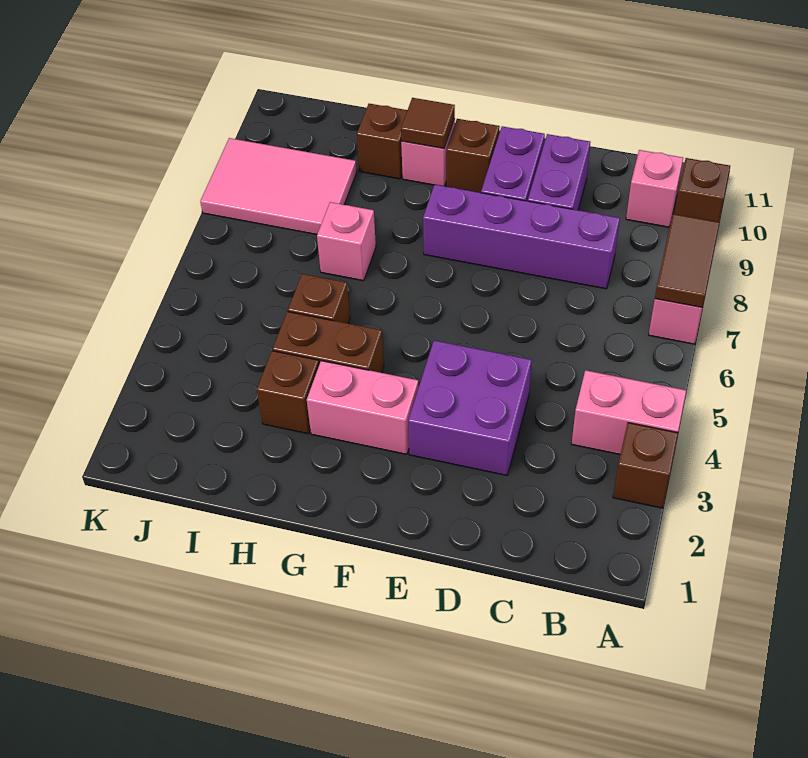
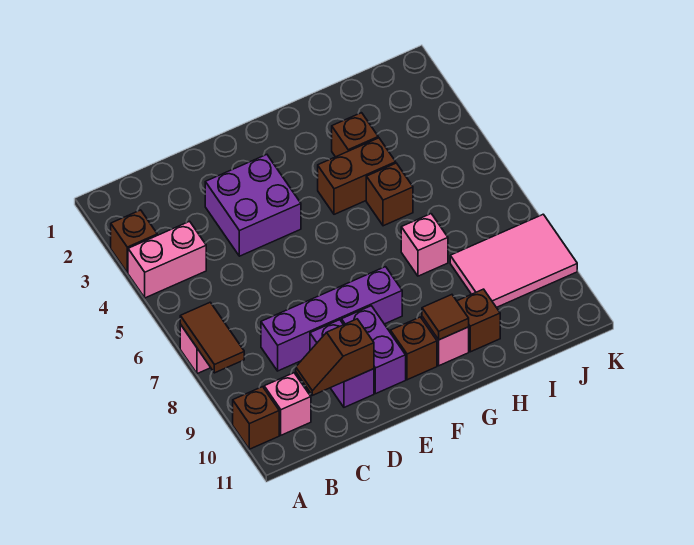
none -> brown slope C10:D10 level 2 top D
pink brick F3:G3 level 1 -> none

